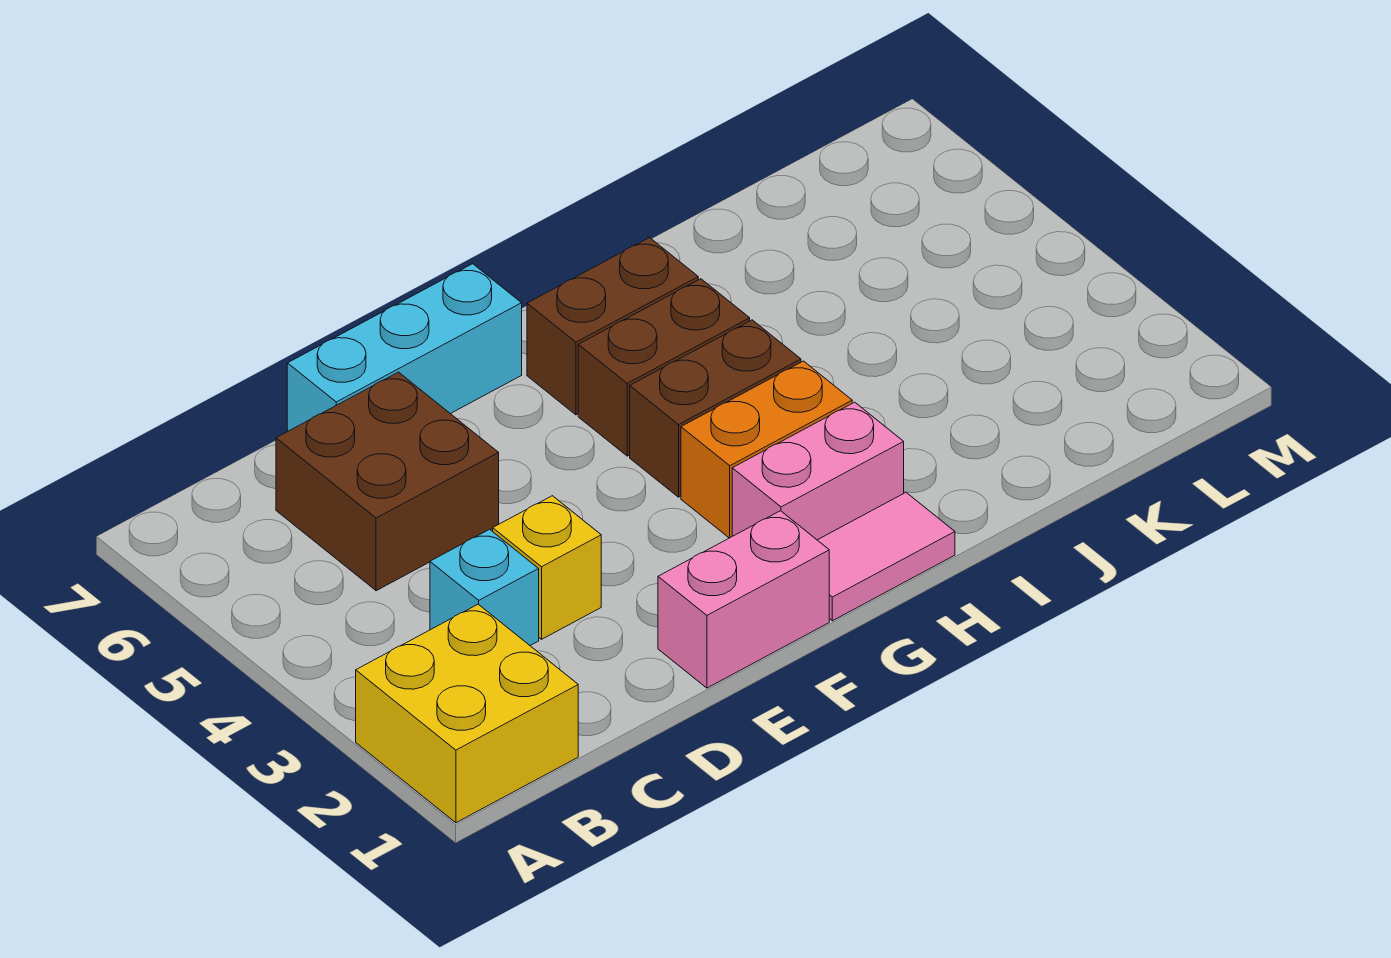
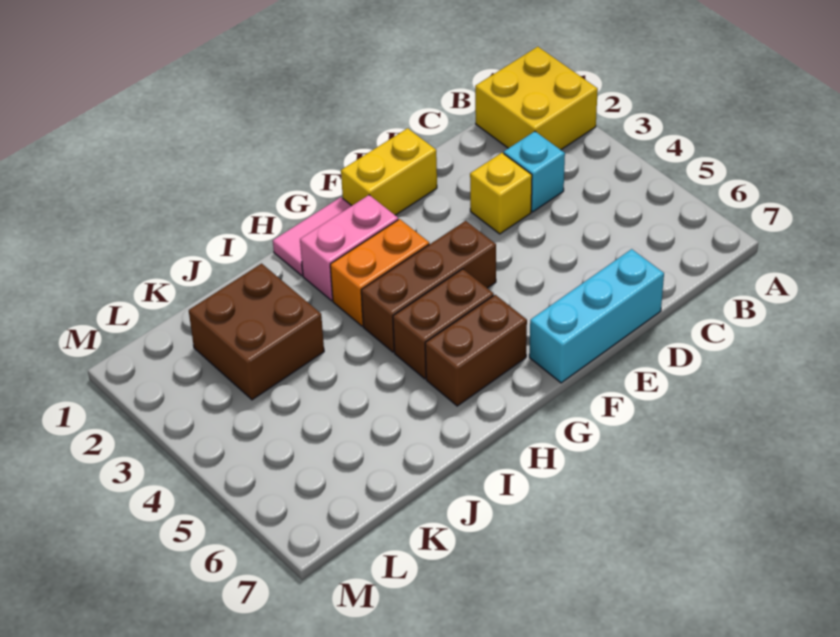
brown brick C5:D6 level 1 -> brown brick J2:K3 level 1
pink brick E1:F1 level 1 -> yellow brick E1:F1 level 1
brown brick G4:H4 level 1 -> brown brick F4:H4 level 1

